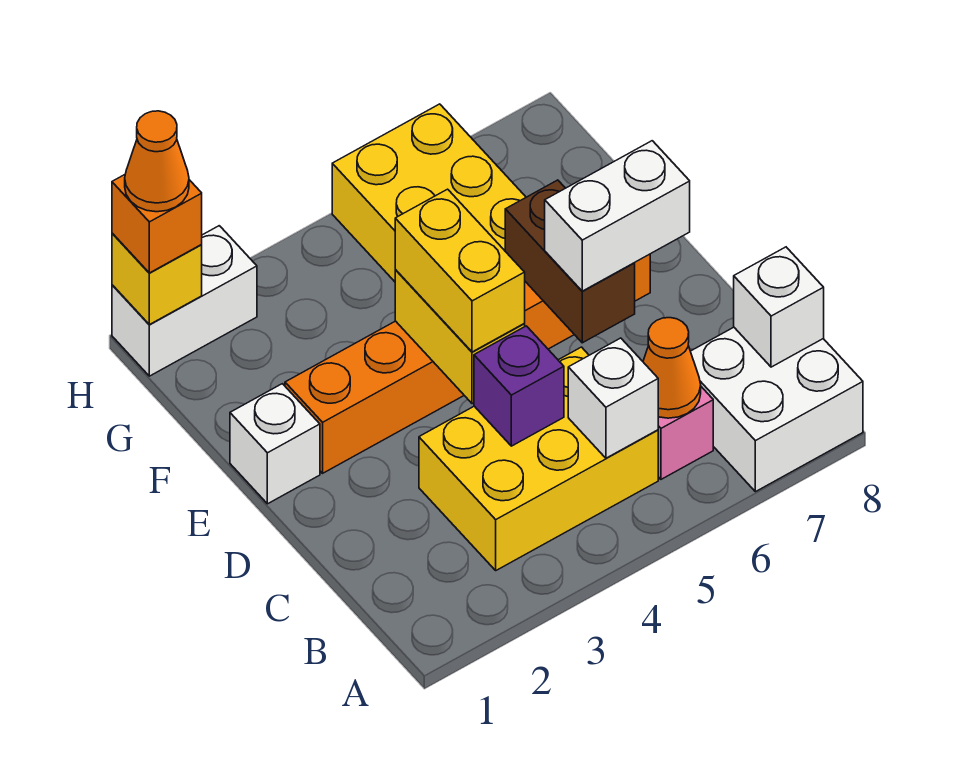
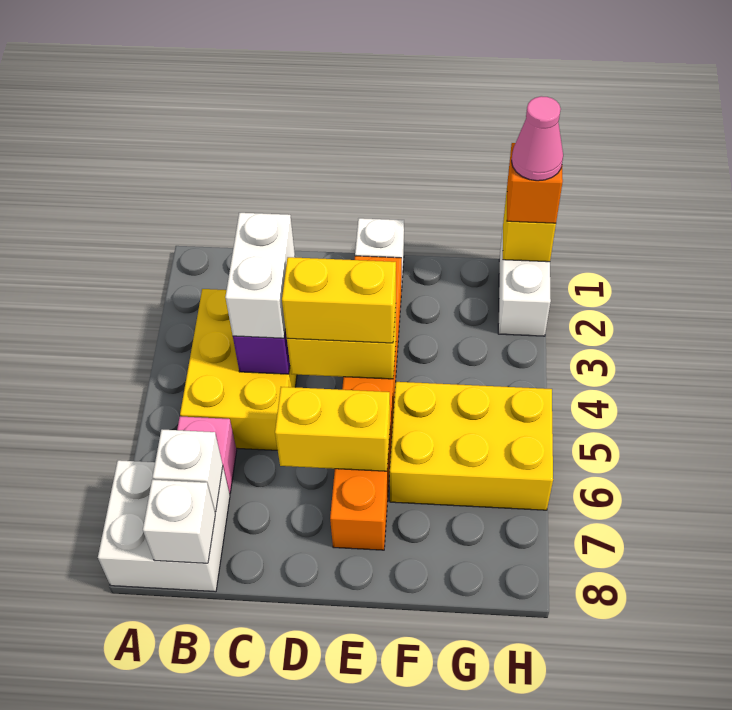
white brick B5 level 2 -> white brick B7 level 2
orange cone B6 level 2 -> none
brown brick D6:E6 level 2 -> yellow brick D6:E6 level 2
white brick D6:D7 level 3 -> white brick C3:C4 level 3
orange cone H1 level 4 -> pink cone H1 level 4

